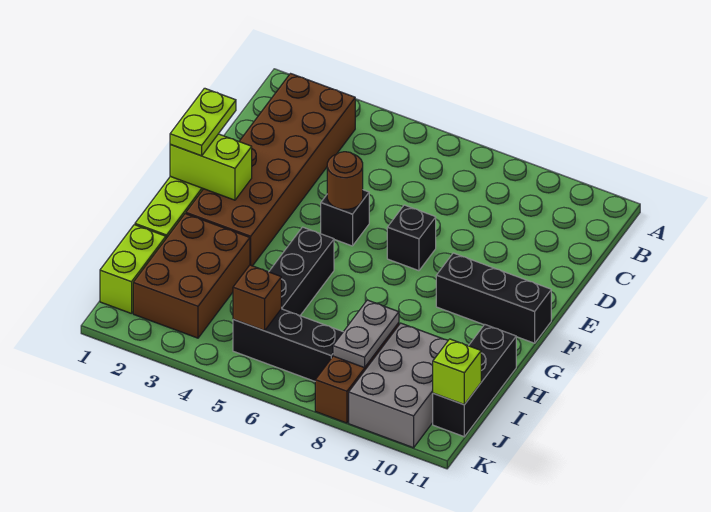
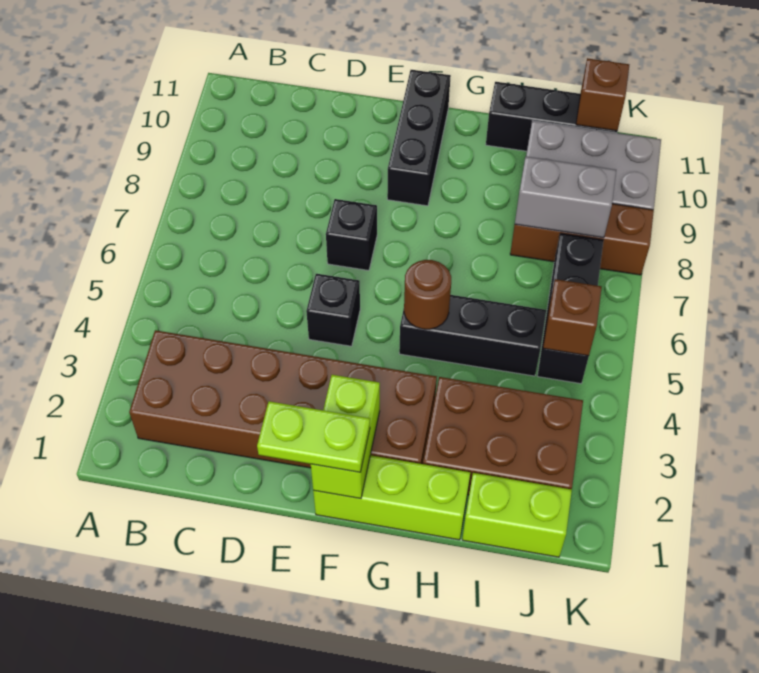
brown round brick E5 level 2 -> brown round brick G5 level 2
grey plate I8:J8 level 2 -> grey brick I8:J8 level 2
lime brick J11 level 2 -> brown brick J11 level 2

